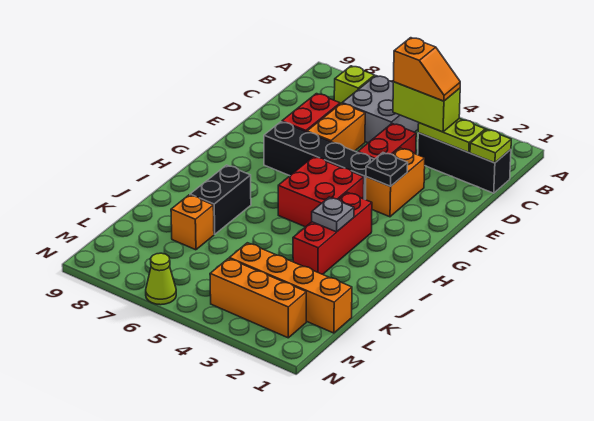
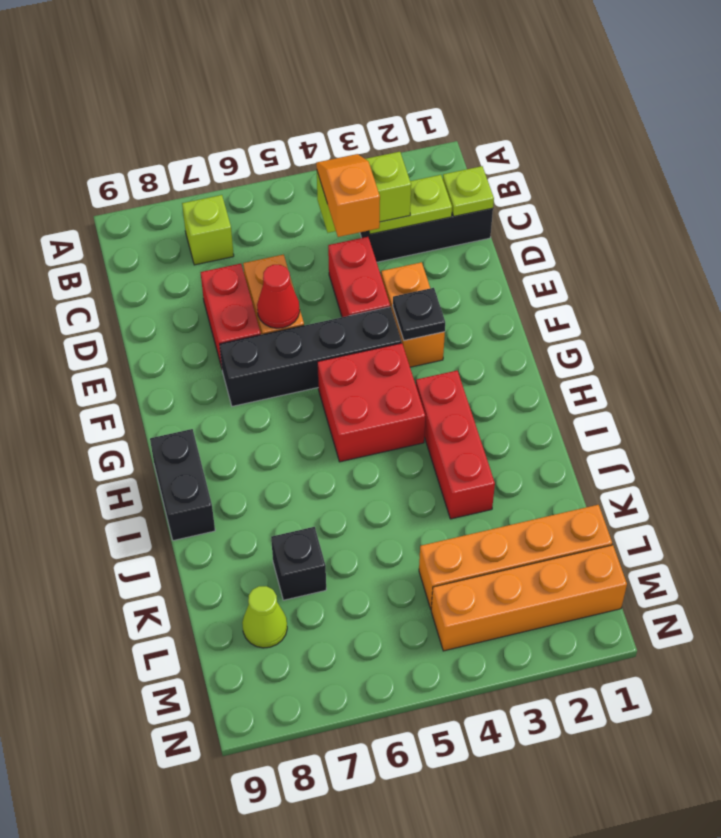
grey brick B5:C6 level 1 -> none
orange slope C3:C4 level 4 top 4 -> orange slope C4:D4 level 4 top D
none -> red cone E6 level 2
grey plate I3 level 2 -> none
black brick I7:J7 level 1 -> black brick H9:I9 level 1
orange brick K7 level 1 -> black brick K7 level 1
orange brick M2:M4 level 1 -> orange brick M1:M4 level 1
lime cone N6 level 1 -> lime cone L8 level 1

